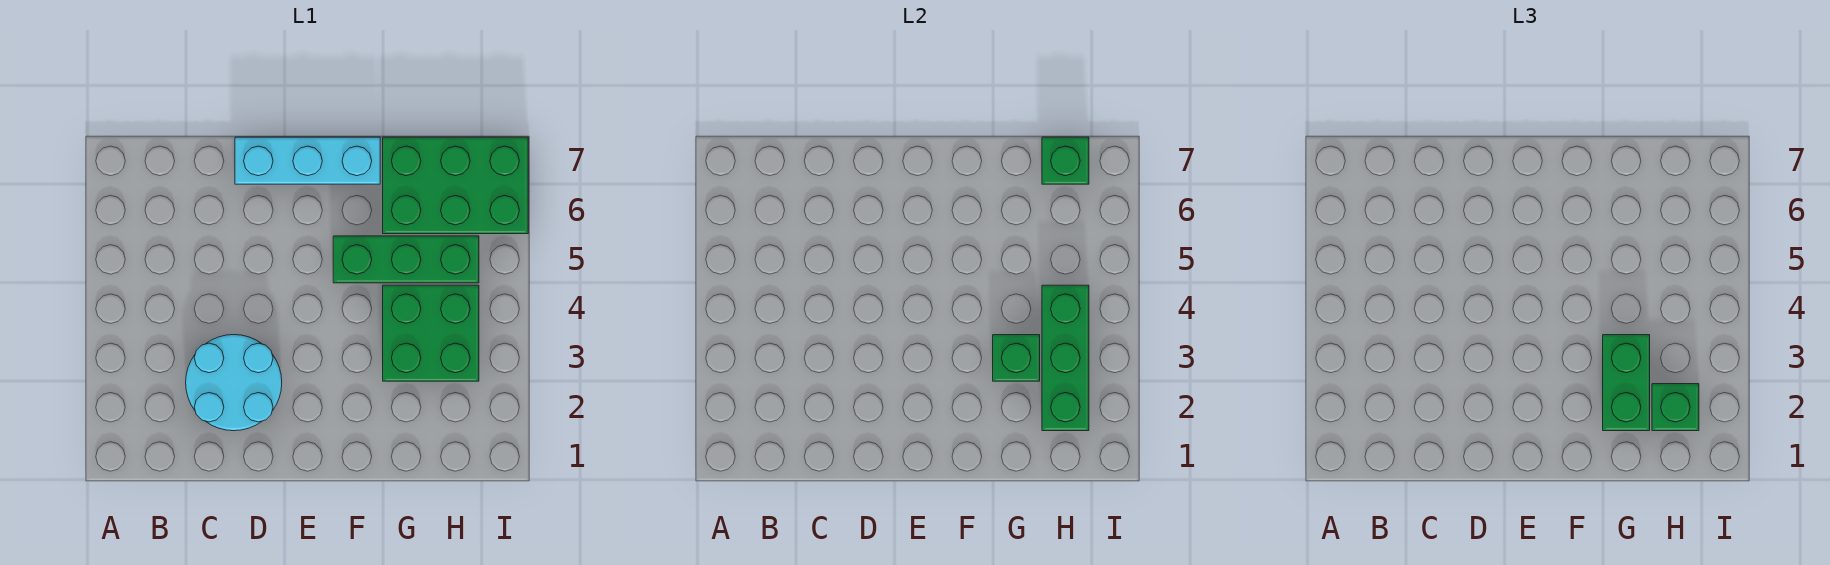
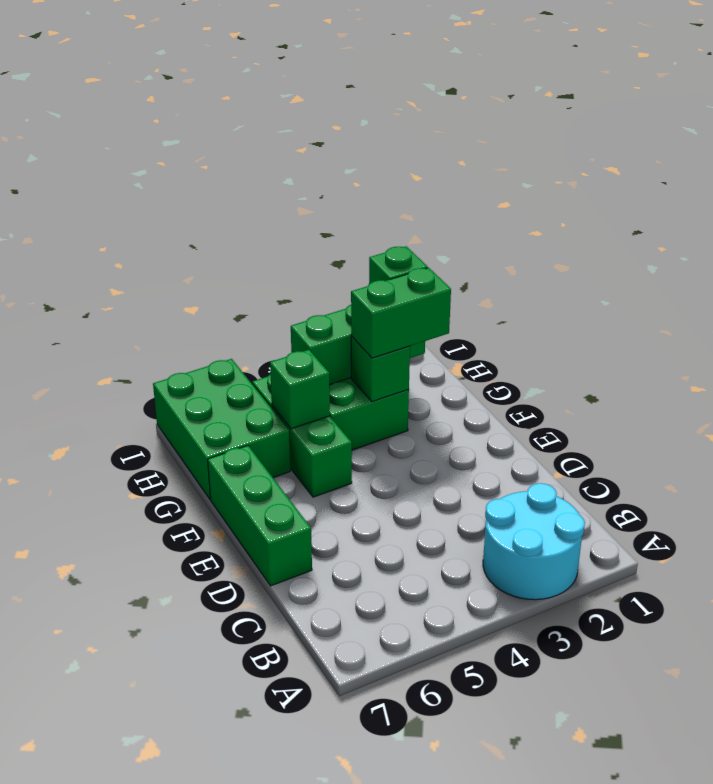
cyan round brick C2:D3 level 1 -> cyan round brick A2:B3 level 1
cyan brick D7:F7 level 1 -> green brick D7:F7 level 1
green brick H7 level 2 -> green brick G5 level 2

